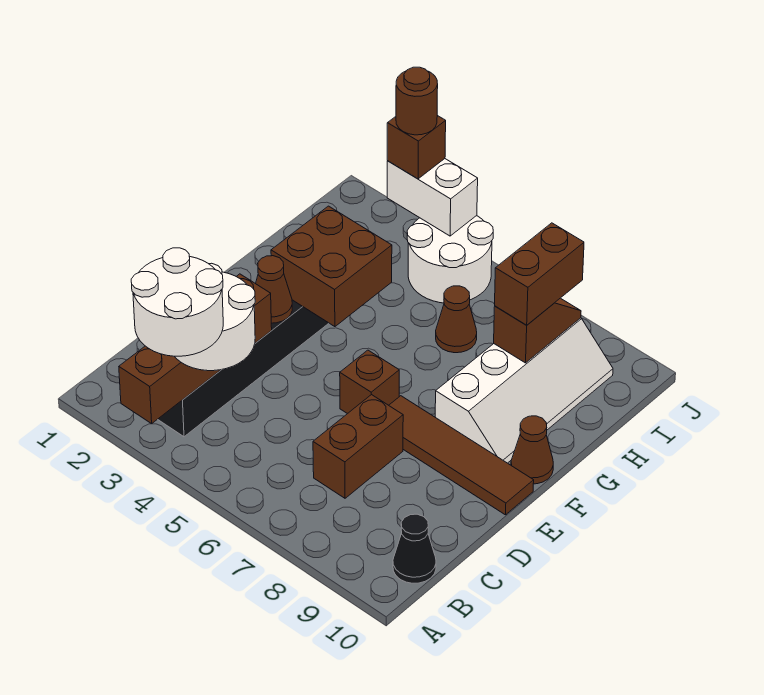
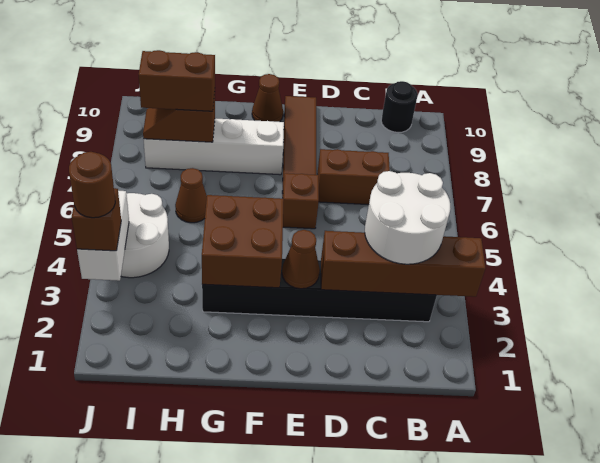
white round brick A3:B4 level 4 -> none
black cone B10 level 1 -> black round brick B10 level 1

